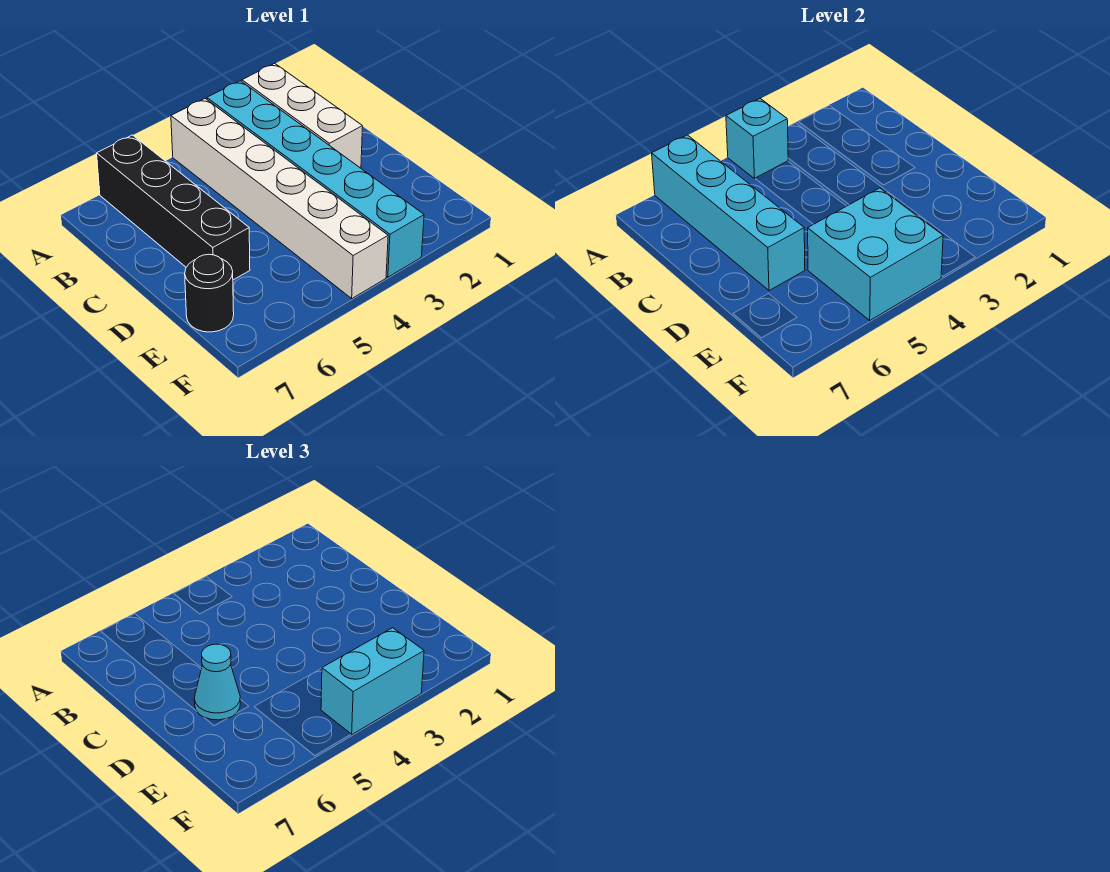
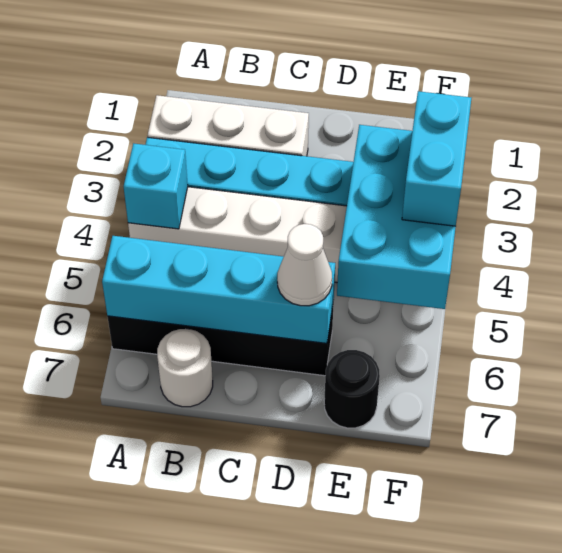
none -> white round brick B7 level 1
cyan cone D6 level 3 -> white cone D6 level 3
cyan brick E4:F5 level 2 -> cyan brick E3:F5 level 2

